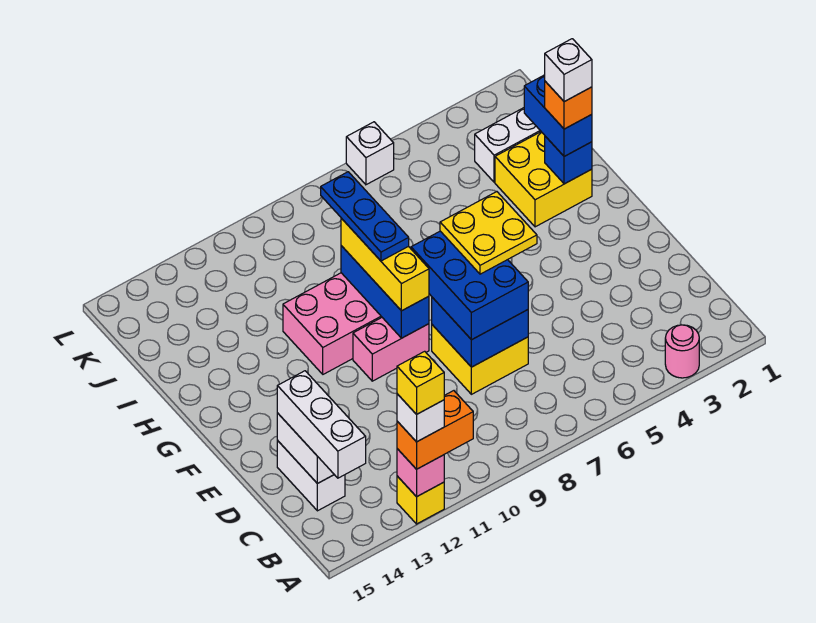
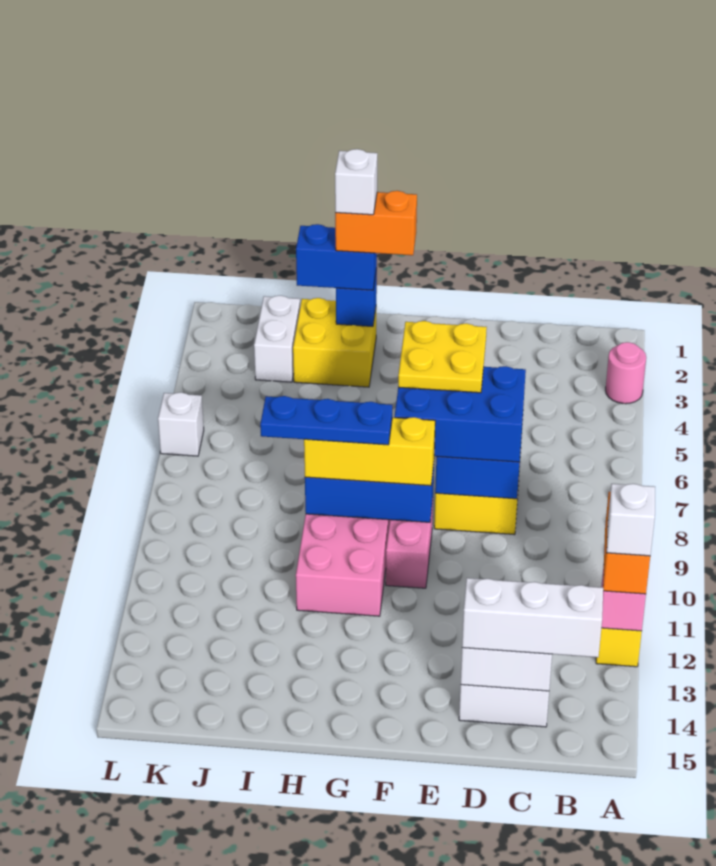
yellow brick A12 level 5 -> none
orange brick H2 level 4 -> orange brick G2:H2 level 4

